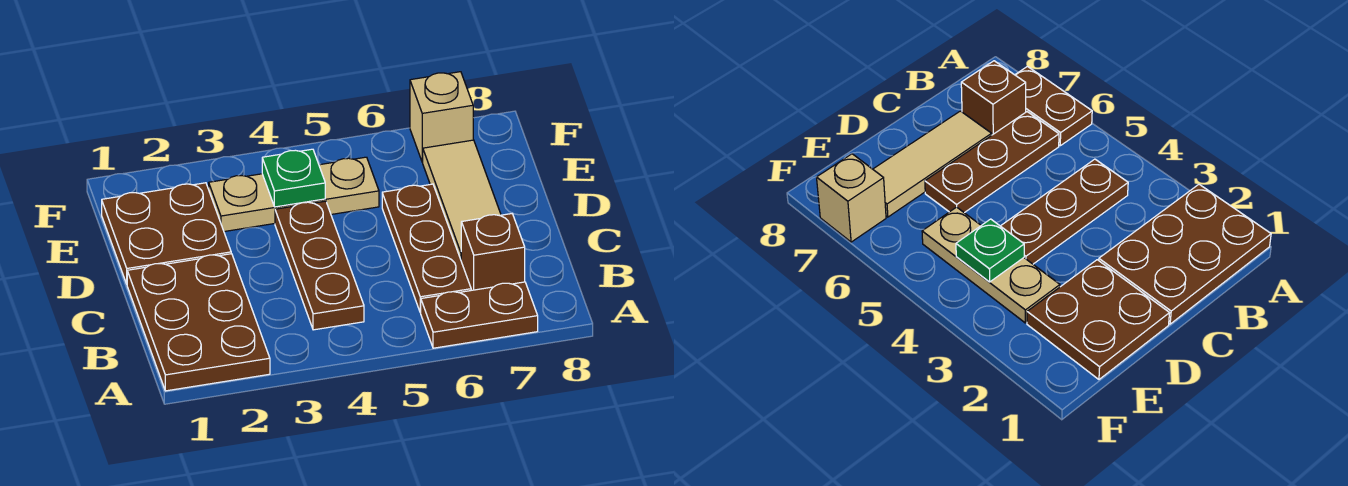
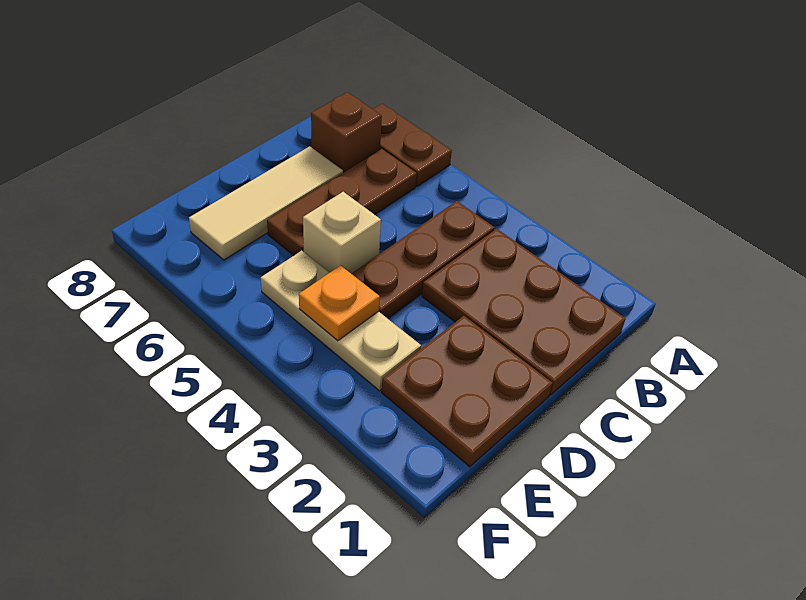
brown plate A1:C2 level 1 -> brown plate B1:C3 level 1
green plate E4 level 2 -> orange plate E4 level 2
tan brick F7 level 1 -> tan brick D5 level 1

